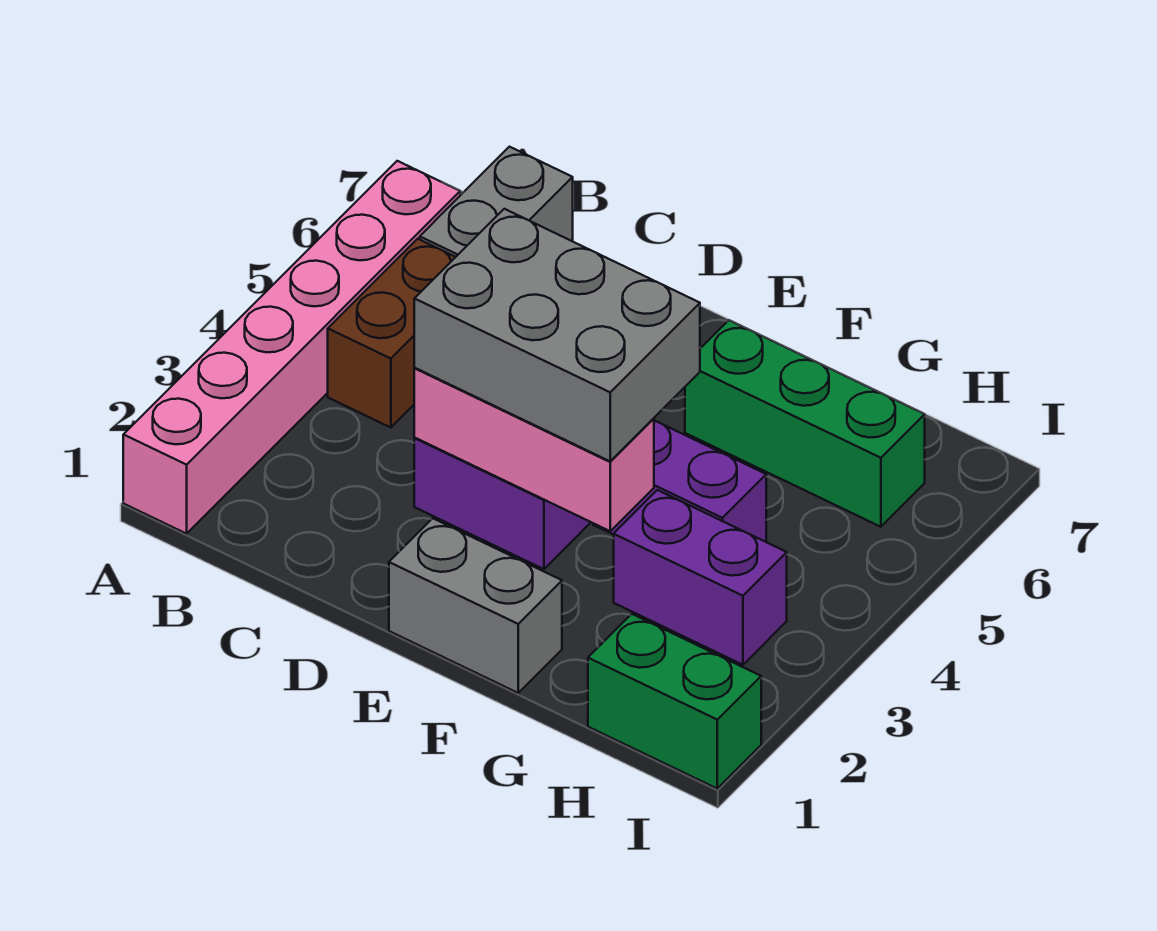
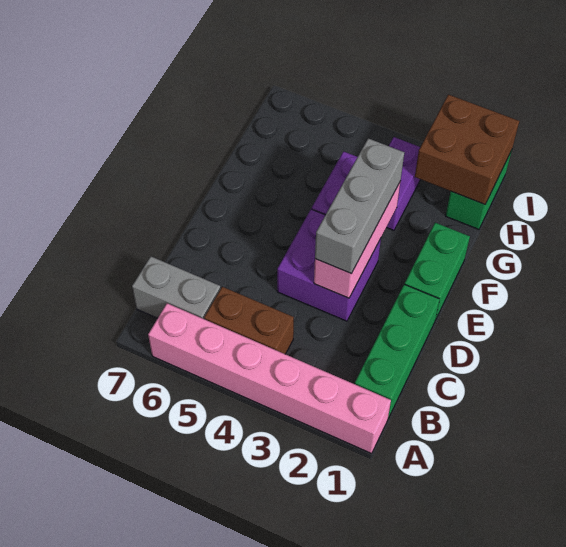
grey brick D3:F4 level 3 -> grey brick D3:F3 level 3
grey brick E1:F1 level 1 -> green brick E1:F1 level 1
green brick F6:H6 level 1 -> green brick B1:D1 level 1
none -> brown brick H1:I2 level 2

